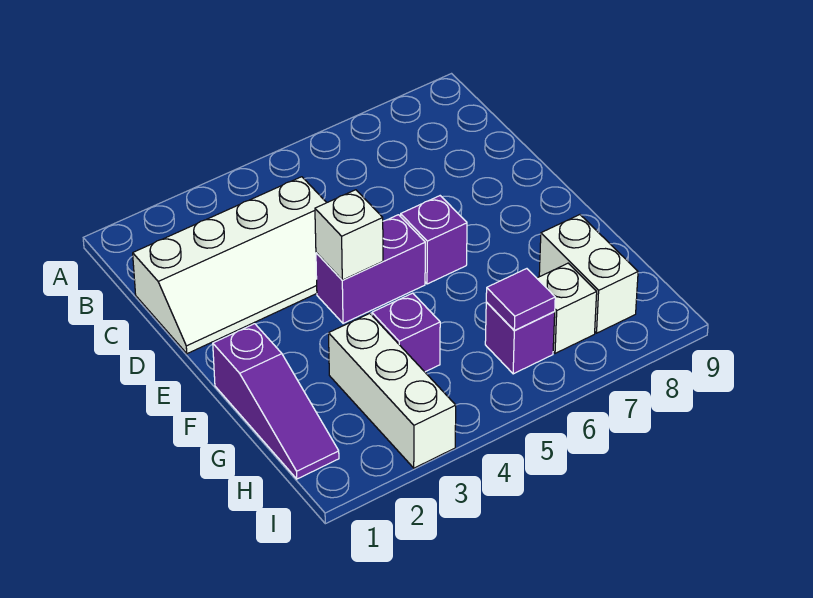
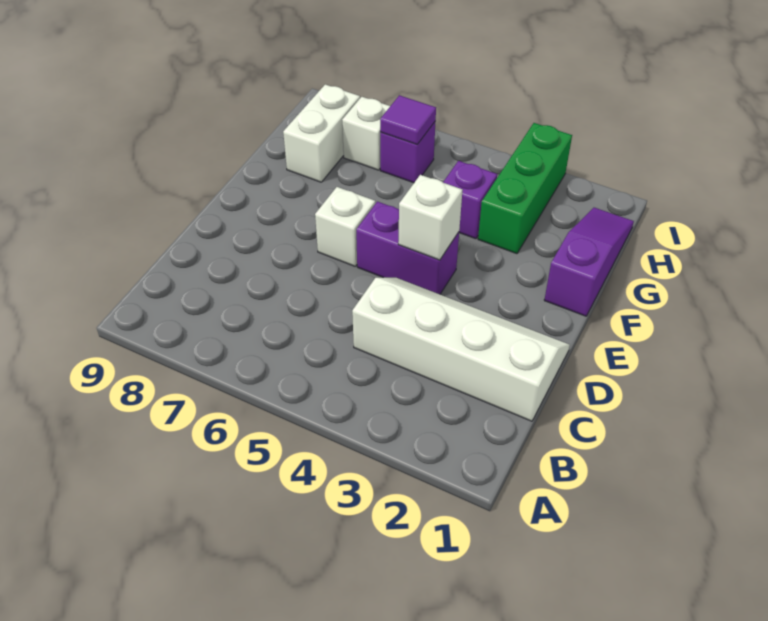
purple brick E6 level 1 -> white brick E6 level 1
white brick G3:I3 level 1 -> green brick G3:I3 level 1

